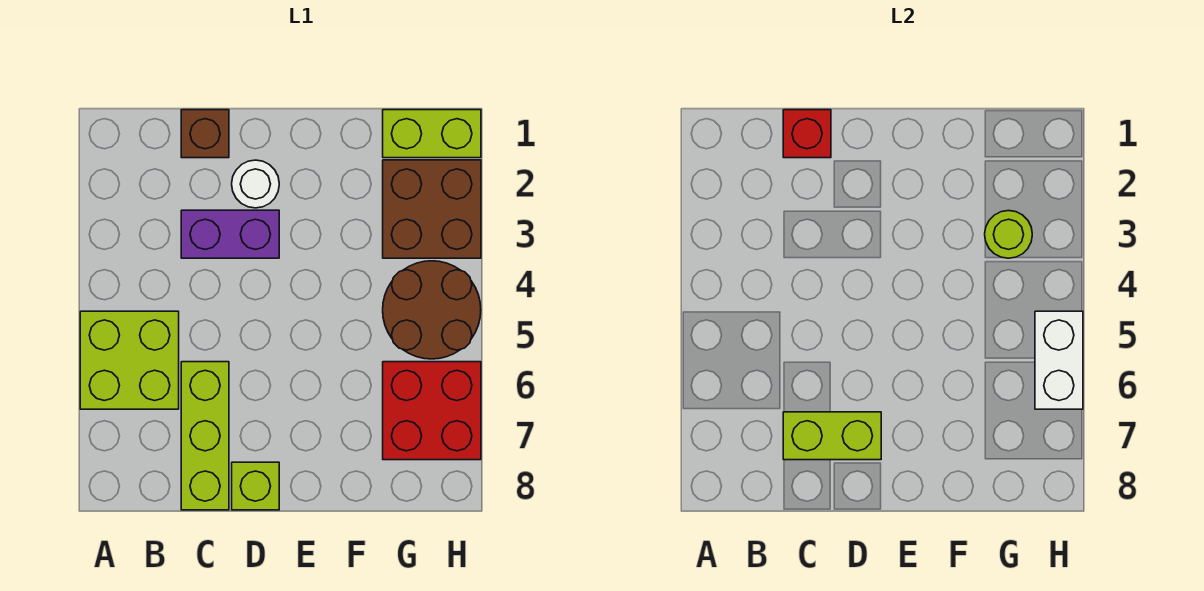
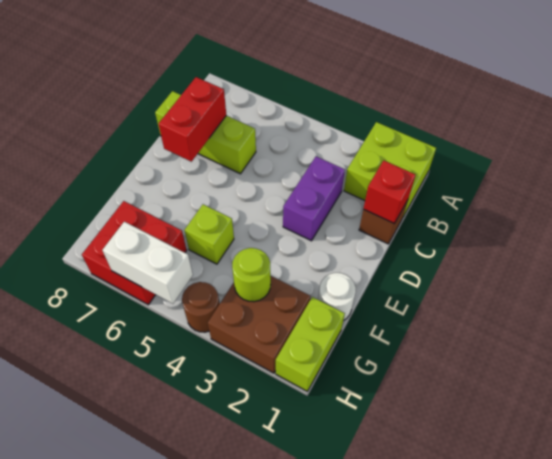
lime brick A5:B6 level 1 -> lime brick A1:B2 level 1
lime brick C7:D7 level 2 -> red brick C7:D7 level 2
white round brick D2 level 1 -> white round brick F1 level 1
lime brick D8 level 1 -> lime brick F5 level 1
brown round brick G4:H5 level 1 -> brown round brick H4 level 1

